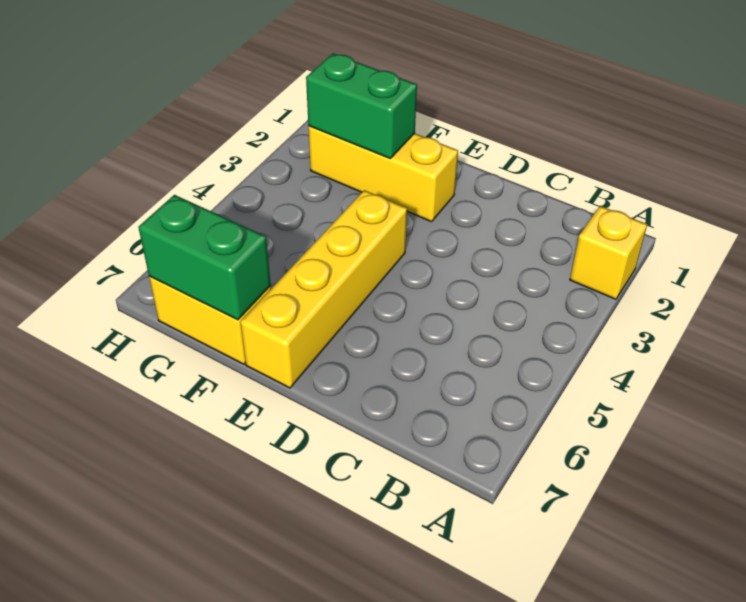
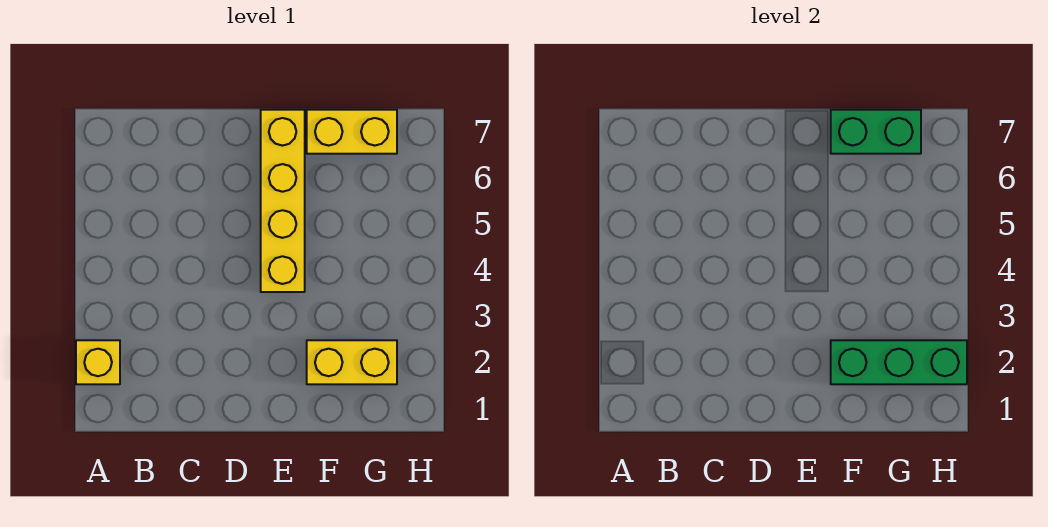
yellow brick E2:G2 level 1 -> yellow brick F2:G2 level 1
green brick F2:G2 level 2 -> green brick F2:H2 level 2

